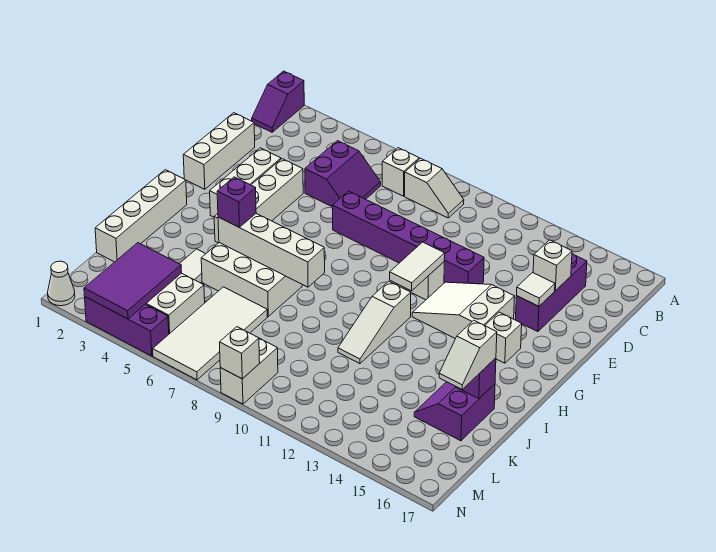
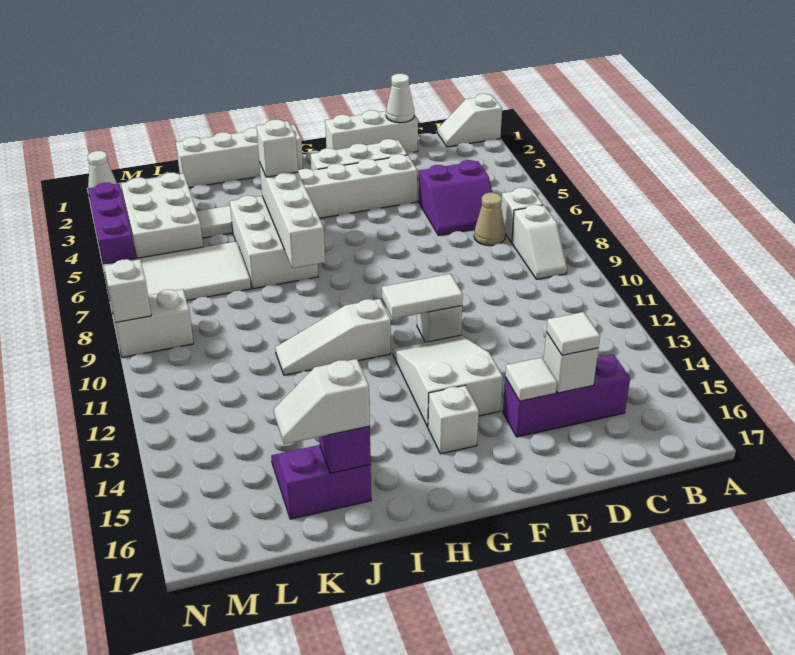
purple slope A1:B1 level 1 top A -> white slope A1:B1 level 1 top A
none -> tan cone C7 level 1
none -> white cone D1 level 2
none -> white tile D15 level 3
purple brick E7:E12 level 1 -> none
purple brick I5 level 3 -> white brick I5 level 3
purple tile L3:N4 level 2 -> none

